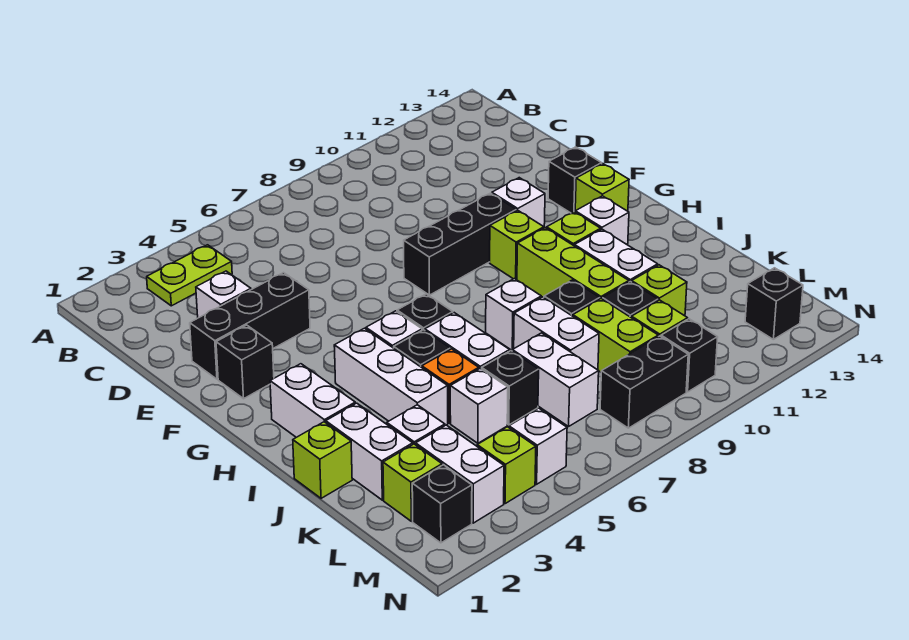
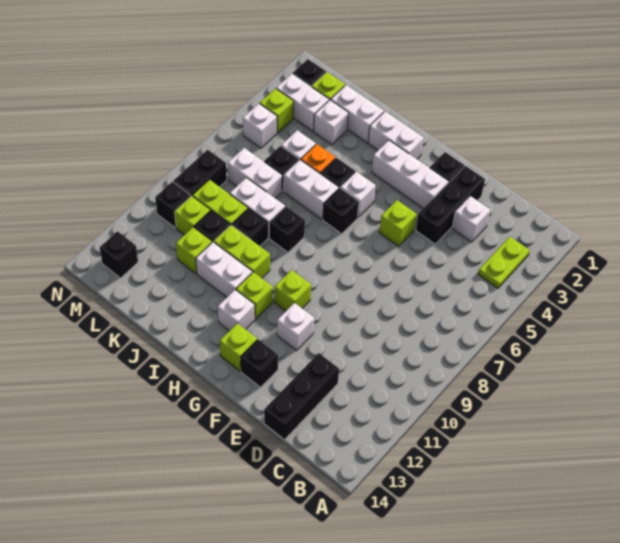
black brick F8:F10 level 1 -> black brick D12:D14 level 1
white brick H4:J4 level 1 -> white brick F3:H3 level 1
lime brick H10:J10 level 1 -> lime brick I10:J10 level 1
white brick I8 level 1 -> black brick I8 level 1
lime brick J1 level 1 -> lime brick F5 level 1

